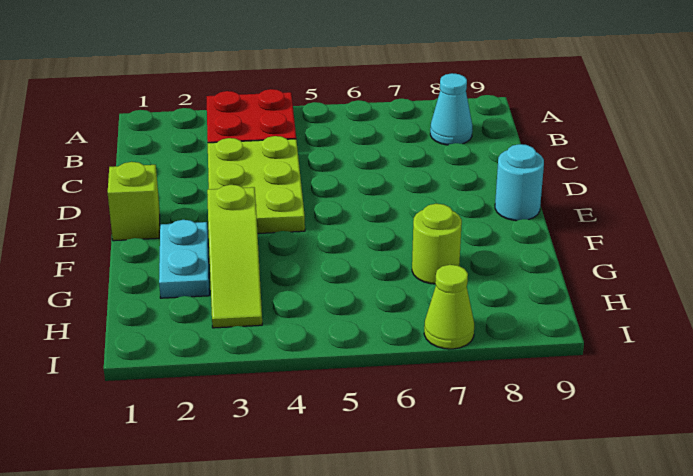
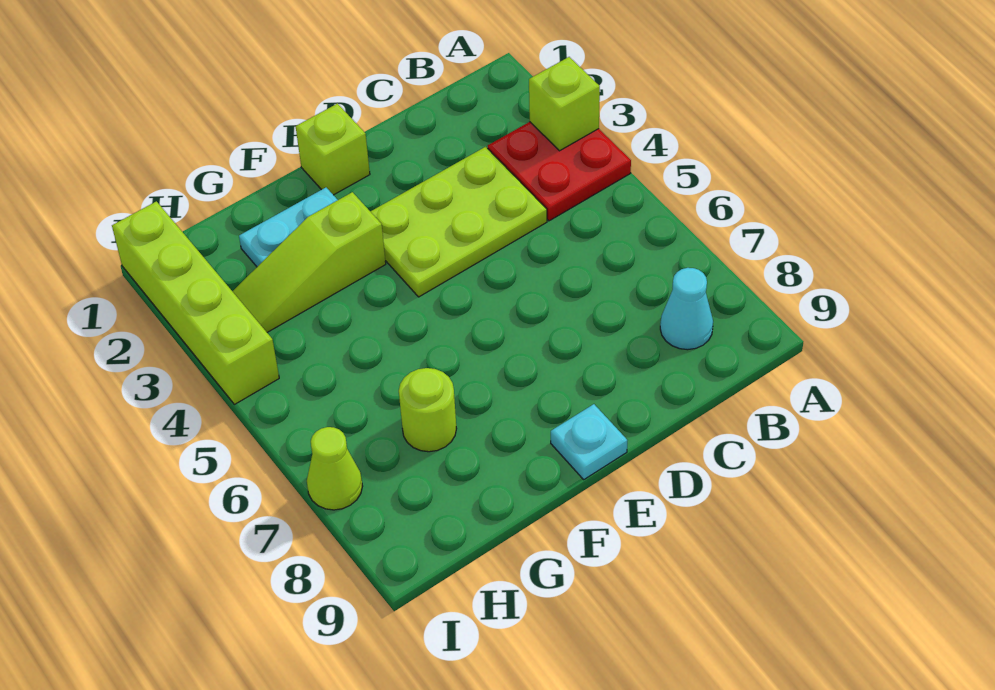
none -> lime brick A3 level 2
cyan round brick E9 level 1 -> cyan plate E9 level 1
none -> lime brick I1:I4 level 1

